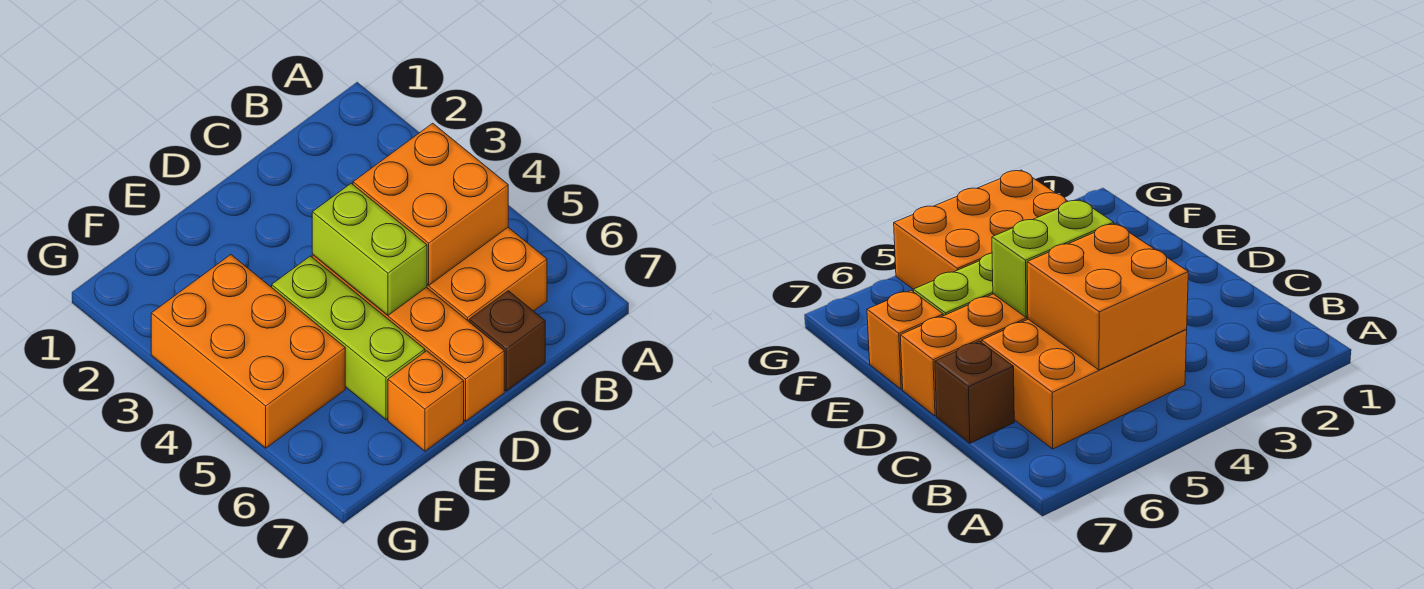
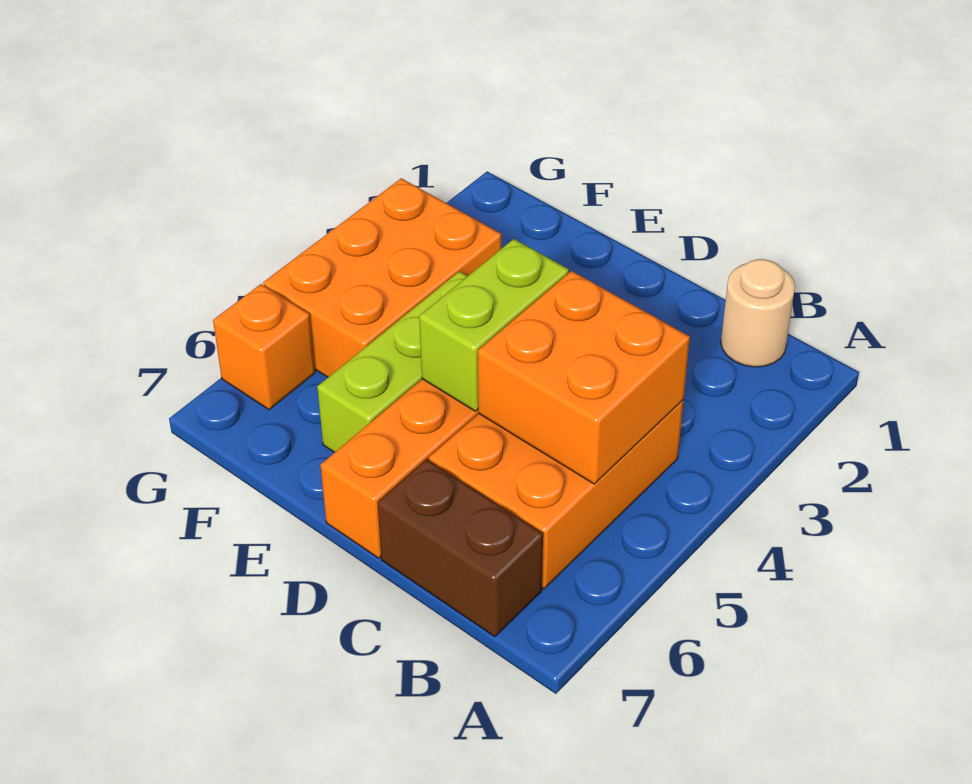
none -> tan round brick B1 level 1
brown brick C7 level 1 -> brown brick B7:C7 level 1
orange brick E7 level 1 -> orange brick G6 level 1

